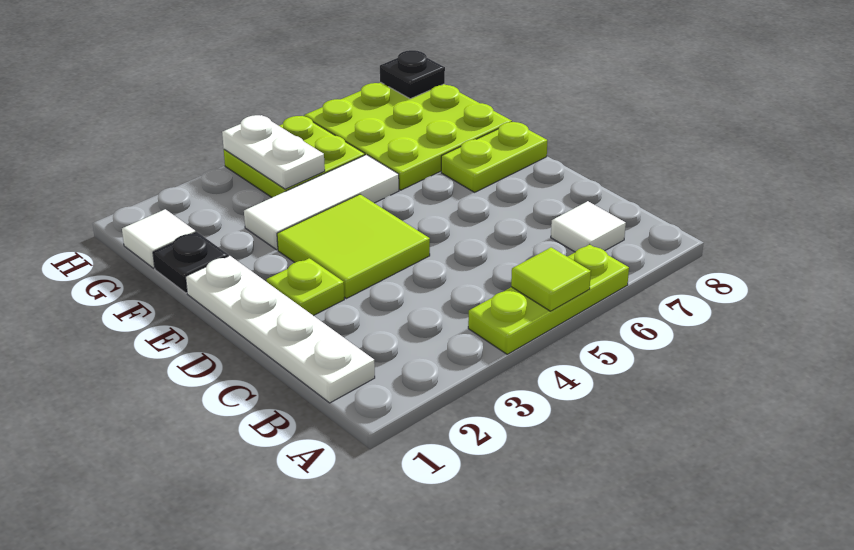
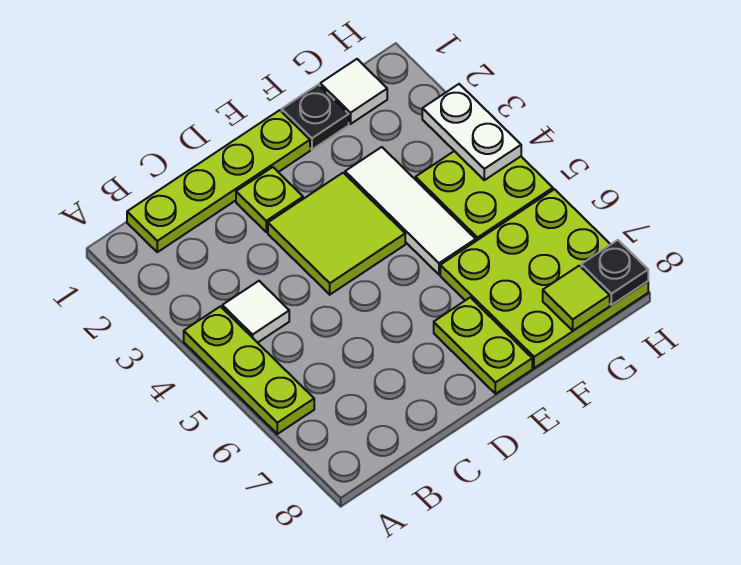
lime tile A5 level 2 -> lime tile G8 level 2
white plate B1:E1 level 1 -> lime plate B1:E1 level 1
white tile B7 level 1 -> white tile B4 level 1
white plate G4:H4 level 2 -> white plate H3:H4 level 2

